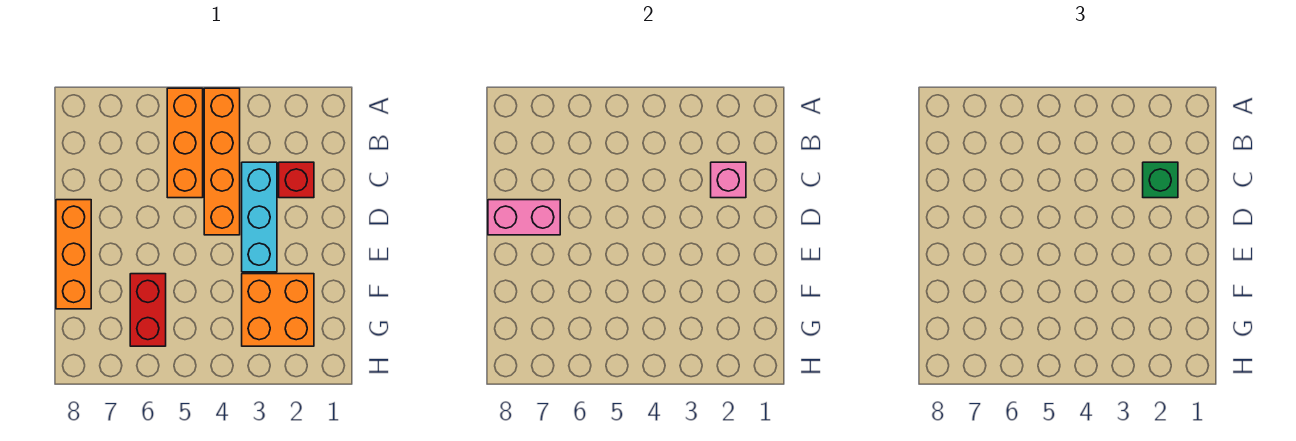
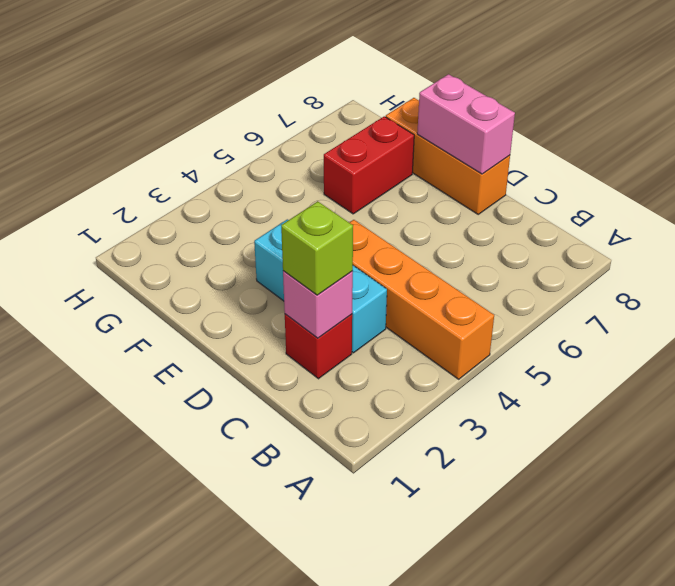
orange brick A5:C5 level 1 -> none
green brick C2 level 3 -> lime brick C2 level 3
pink brick D7:D8 level 2 -> pink brick D8:E8 level 2
orange brick F2:G3 level 1 -> none
red brick F6:G6 level 1 -> red brick F6:F7 level 1

